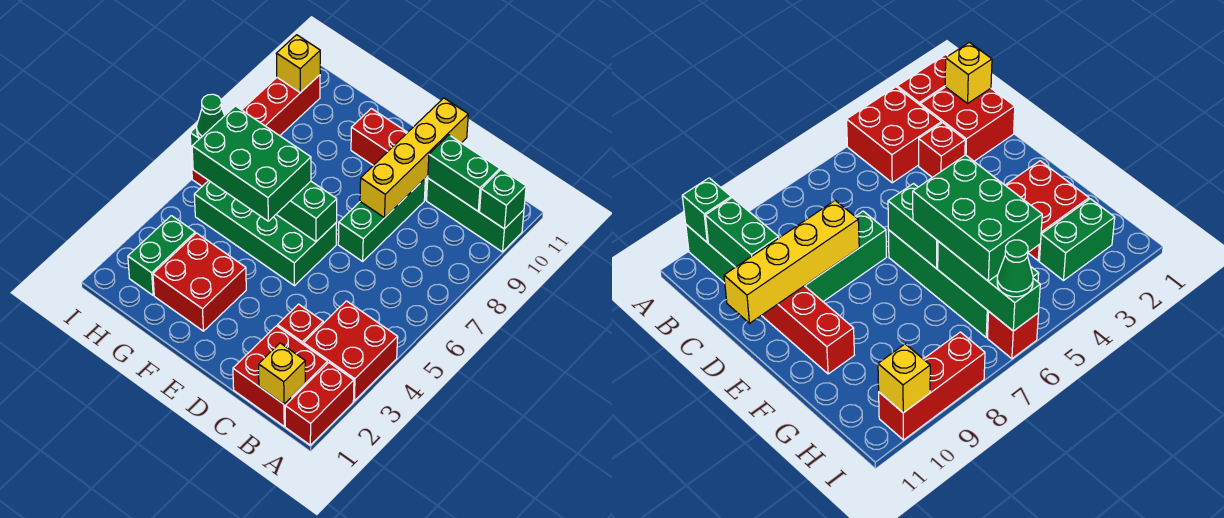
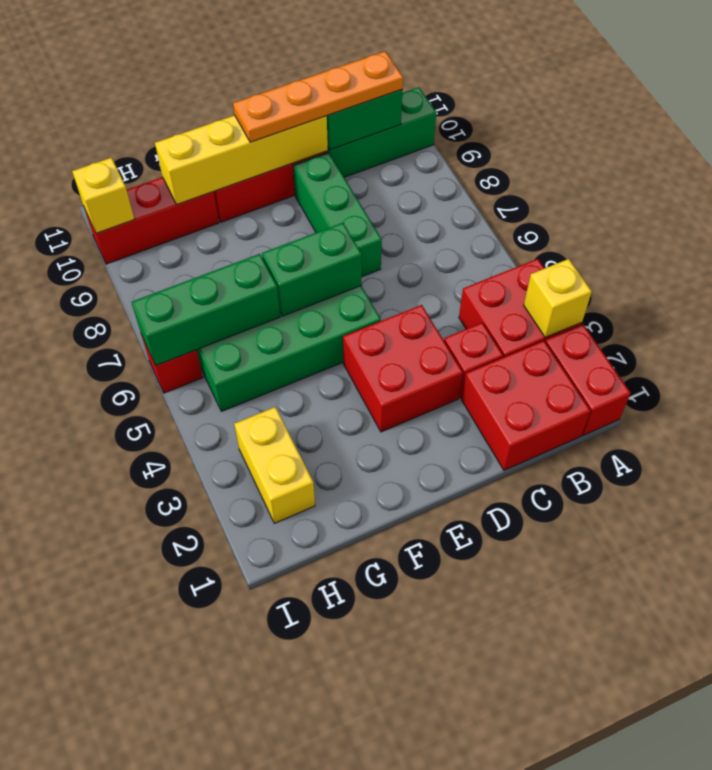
green brick A10 level 2 -> none
yellow brick B1 level 2 -> yellow brick A3 level 2
none -> orange plate B10:E10 level 3
yellow brick D8:D11 level 2 -> yellow brick D10:G10 level 2
red brick F2:G3 level 1 -> red brick D3:E4 level 1
green brick F5:H6 level 3 -> none
green brick H2:H3 level 1 -> yellow brick H2:H3 level 1
green cone I6 level 3 -> none
red brick I8:I10 level 1 -> red brick G10:I10 level 1

